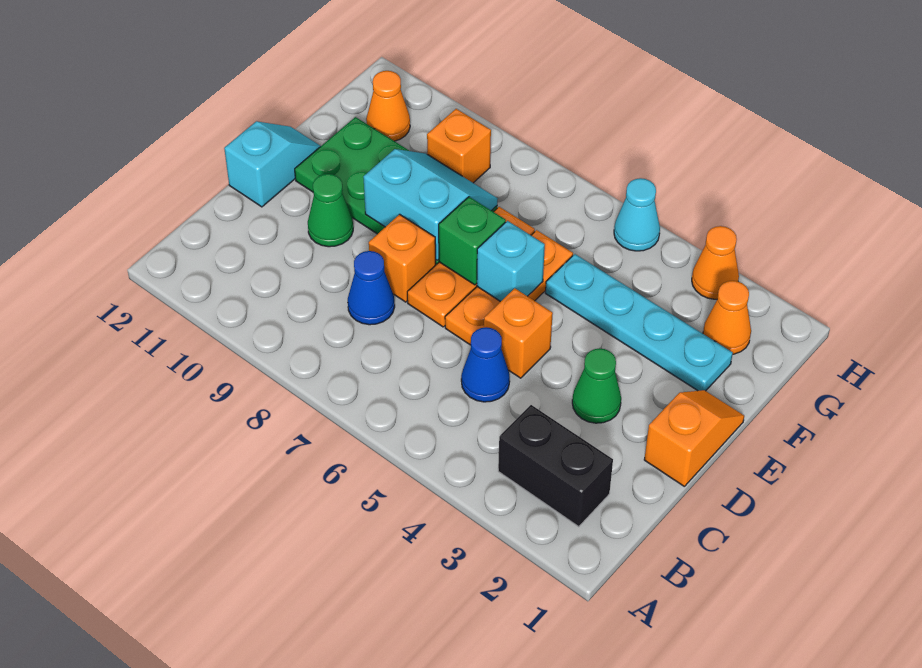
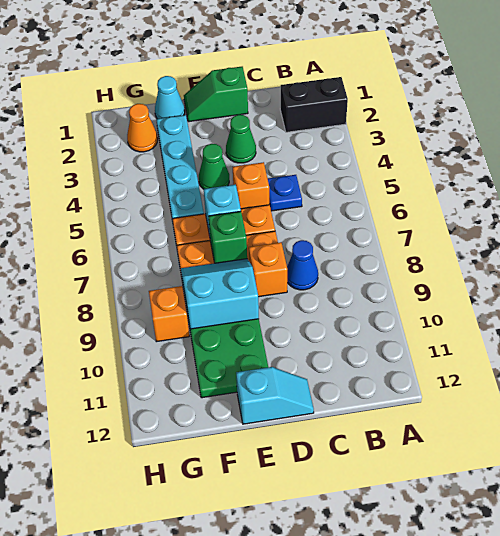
black brick B2:B3 level 1 -> black brick A2:B2 level 1
blue cone C5 level 1 -> blue plate C5 level 1
orange slope D1:E1 level 1 top D -> green slope D1:E1 level 1 top D
green cone D10 level 1 -> green cone E4 level 1
cyan slope D12:E12 level 1 top D -> cyan slope D12:E12 level 1 top E
cyan slope E8:F9 level 2 top E -> cyan slope E8:F9 level 2 top 9
orange cone G11 level 1 -> none
orange cone H3 level 1 -> none
cyan cone H5 level 1 -> cyan cone F1 level 1

